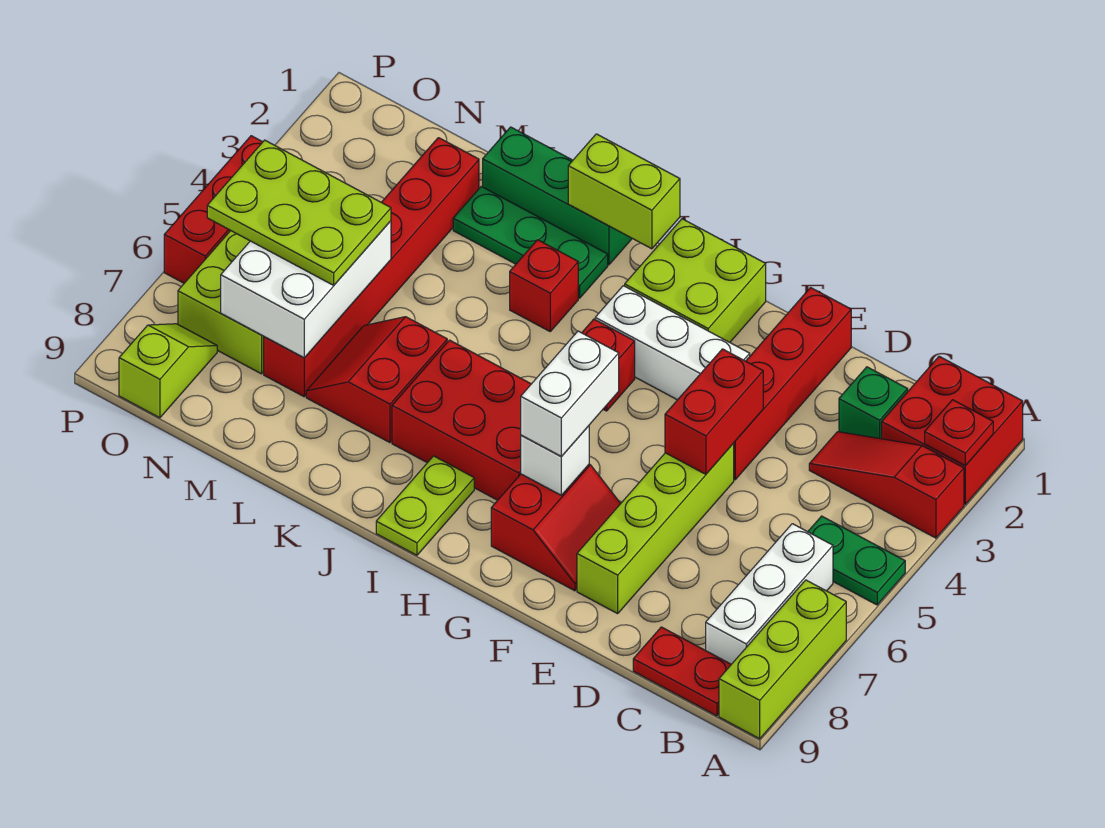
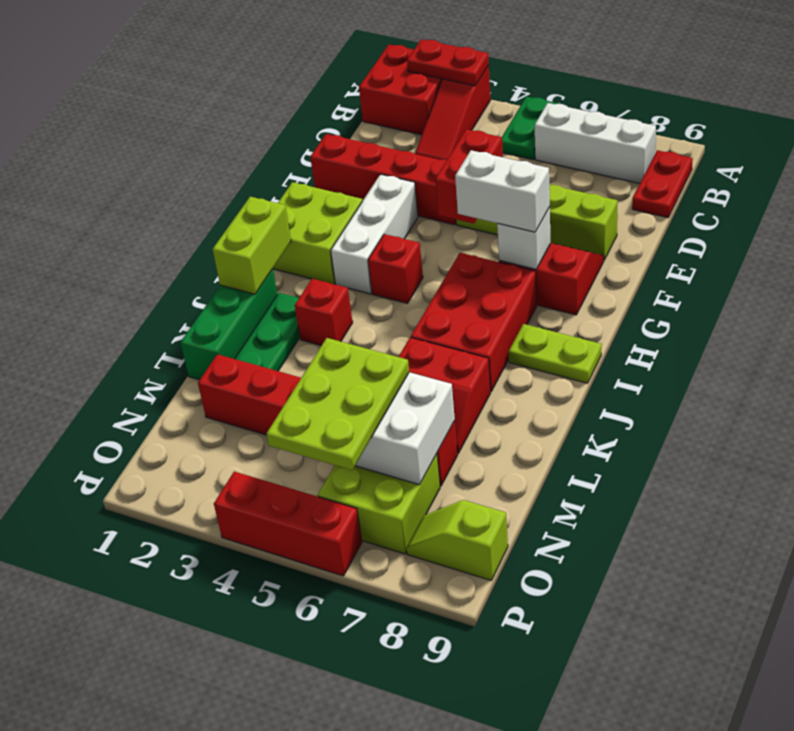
red plate A2 level 2 -> red plate A2:A3 level 2
lime brick A7:A9 level 1 -> none
green brick C2 level 1 -> none
red brick E4:E5 level 2 -> red brick E5:F5 level 2

